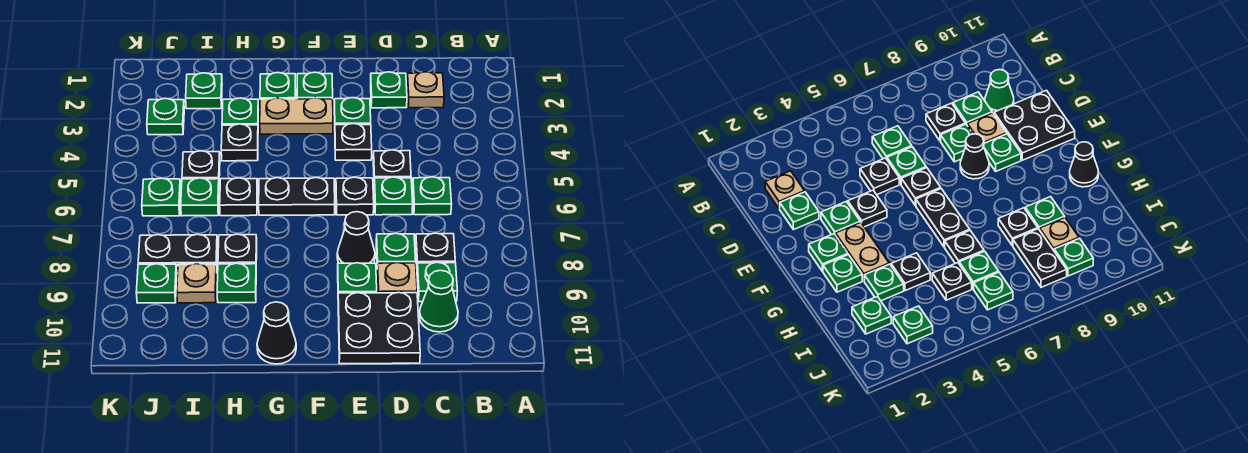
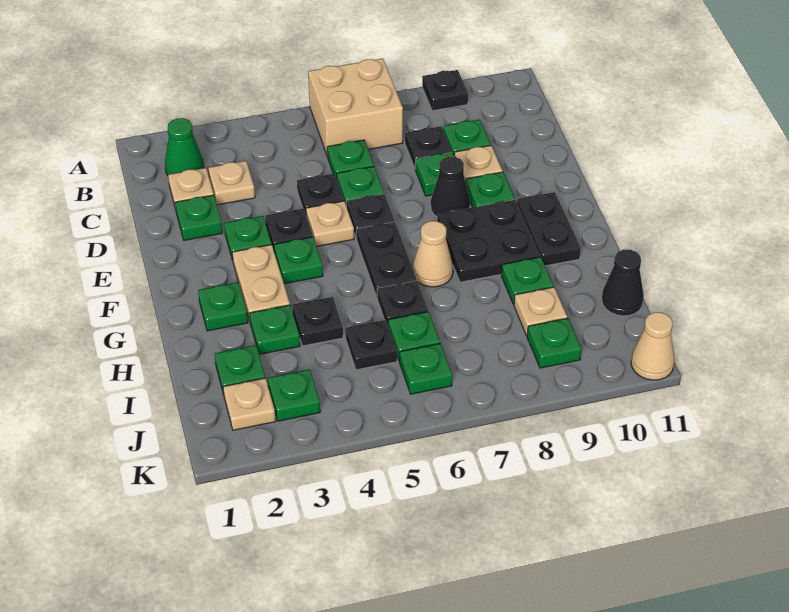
none -> tan brick A6:B7 level 1
none -> tan plate C3 level 1
green cone C10 level 1 -> green cone B2 level 1
black plate D10:E11 level 1 -> black plate F8:G9 level 1
none -> tan plate E5 level 1
green plate F2 level 1 -> green plate F4 level 1
none -> tan cone G7 level 1
black cone G11 level 1 -> black cone I11 level 1
black plate H8 level 1 -> black plate A9 level 1
black plate I8:J8 level 1 -> black plate F10:G10 level 1
none -> tan plate J2 level 1
none -> tan cone K11 level 1

